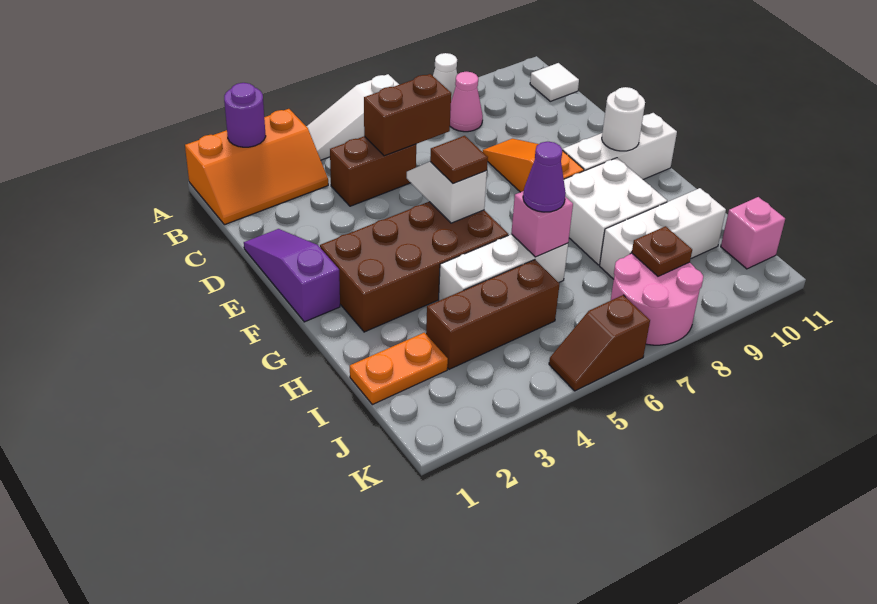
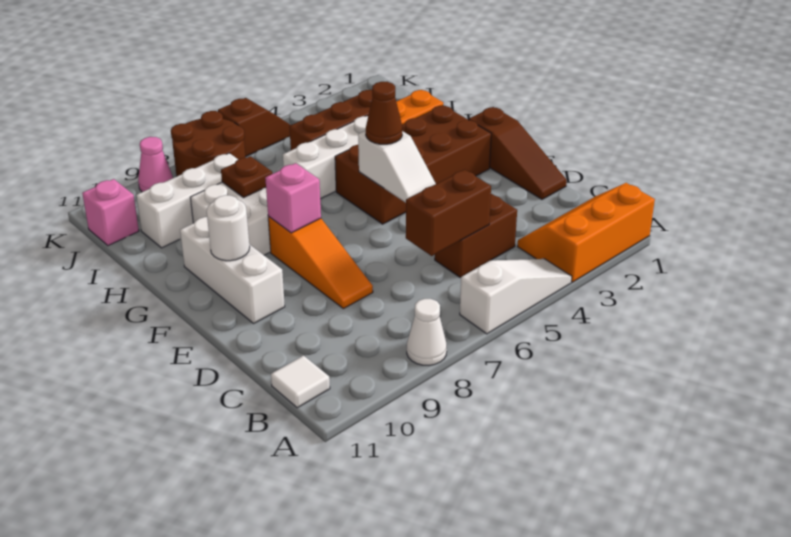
purple round brick A2 level 2 -> none
pink cone B8 level 1 -> pink cone K9 level 1
purple slope D1:F1 level 1 top F -> brown slope D1:F1 level 1 top F
brown tile F5 level 3 -> brown cone F5 level 3
white brick F9:F11 level 1 -> white brick E10:G10 level 1
pink brick H6 level 2 -> pink brick F8 level 2
purple cone H6 level 3 -> none
pink round brick J7:K8 level 1 -> brown round brick J7:K8 level 1
brown plate J8 level 2 -> brown plate H8 level 2

